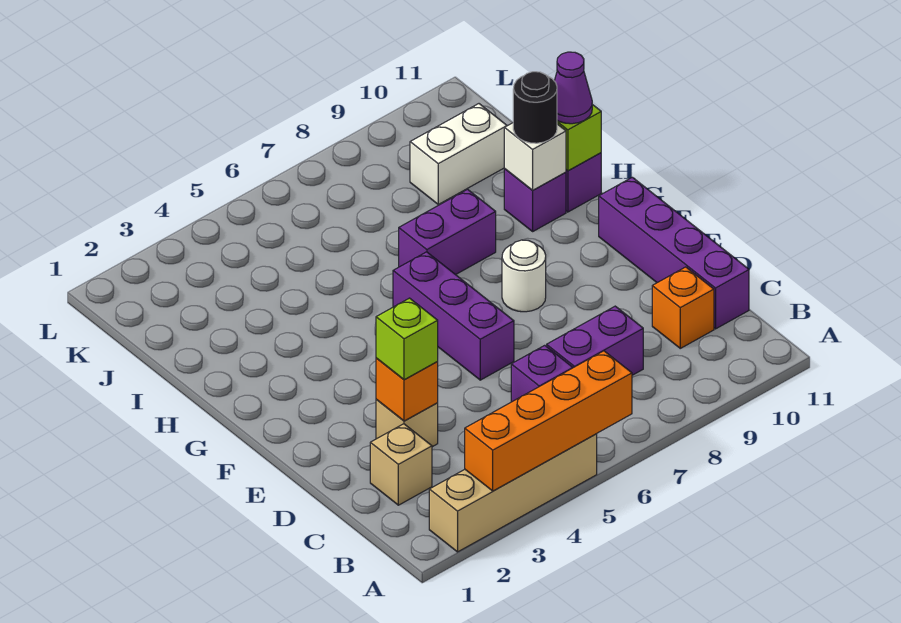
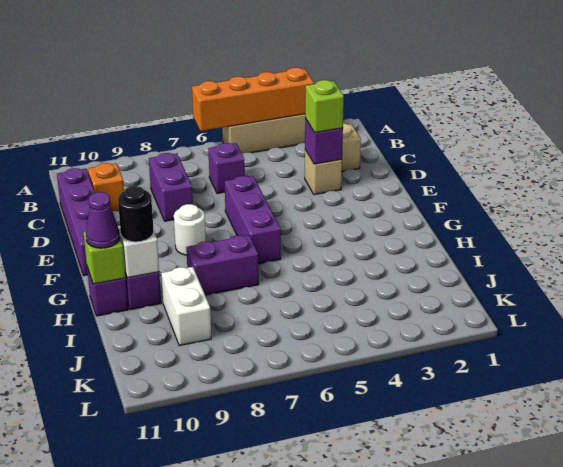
purple brick C7:C8 level 1 -> purple brick C8:D8 level 1
orange brick D3 level 2 -> purple brick D3 level 2
white brick J9:J10 level 1 -> white brick I9:J9 level 1

